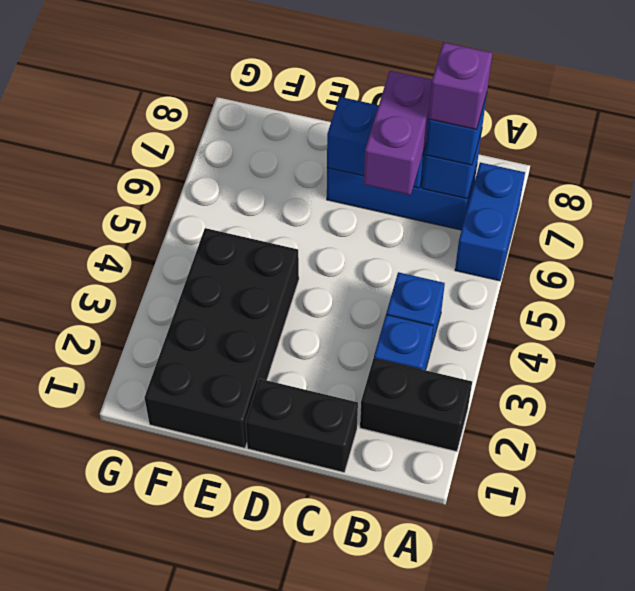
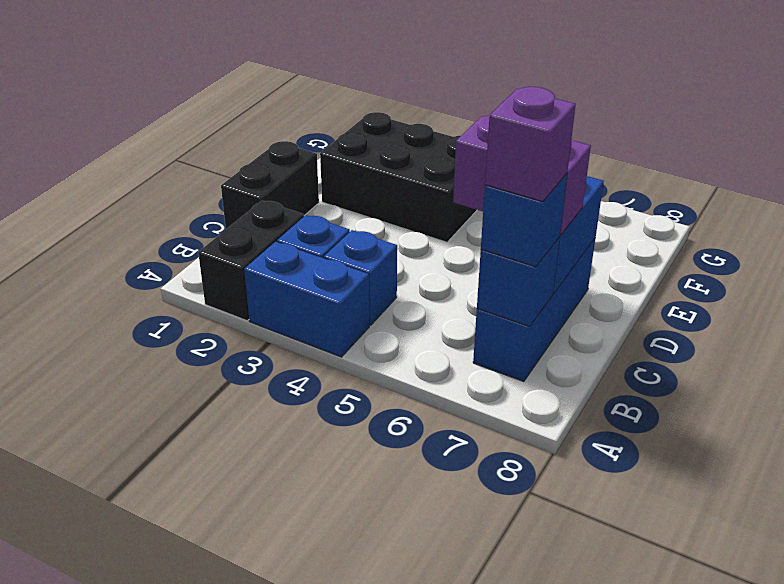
blue brick A6:A7 level 1 -> blue brick A3:A4 level 1
black brick E1:F4 level 1 -> black brick E2:F4 level 1

